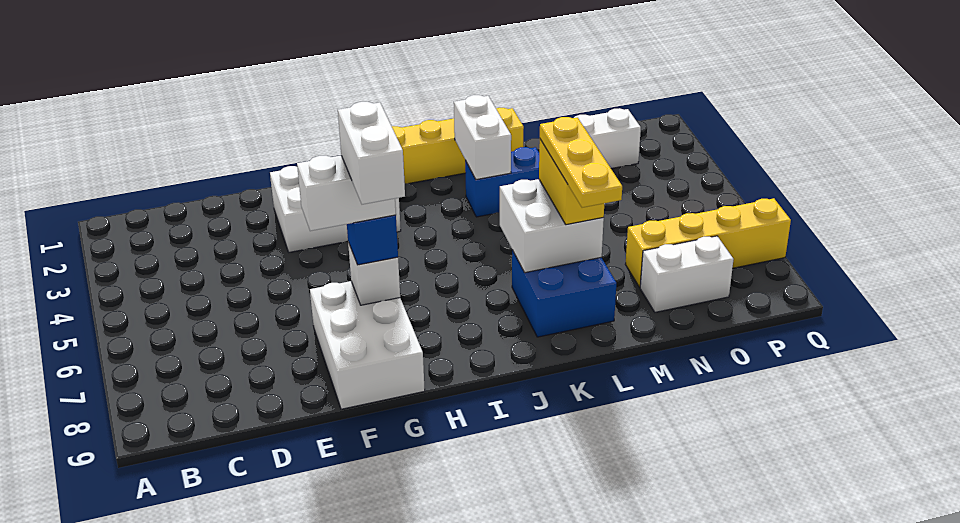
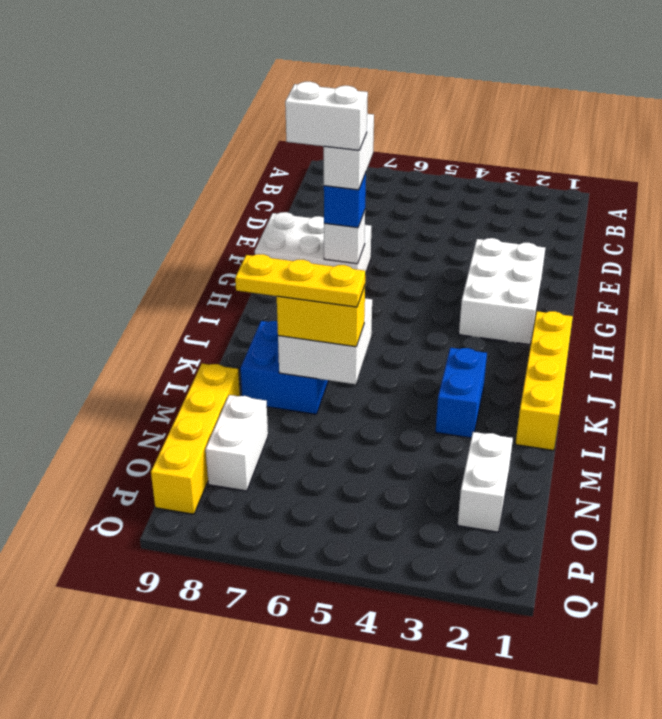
white brick K2:K3 level 2 -> none
yellow brick N7:Q7 level 1 -> yellow brick M9:P9 level 1

